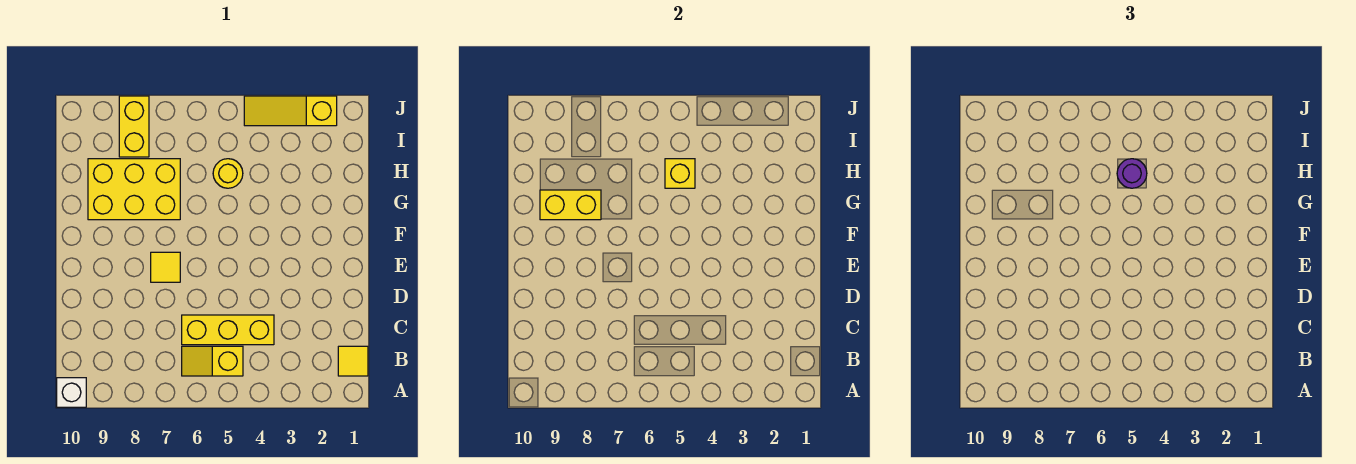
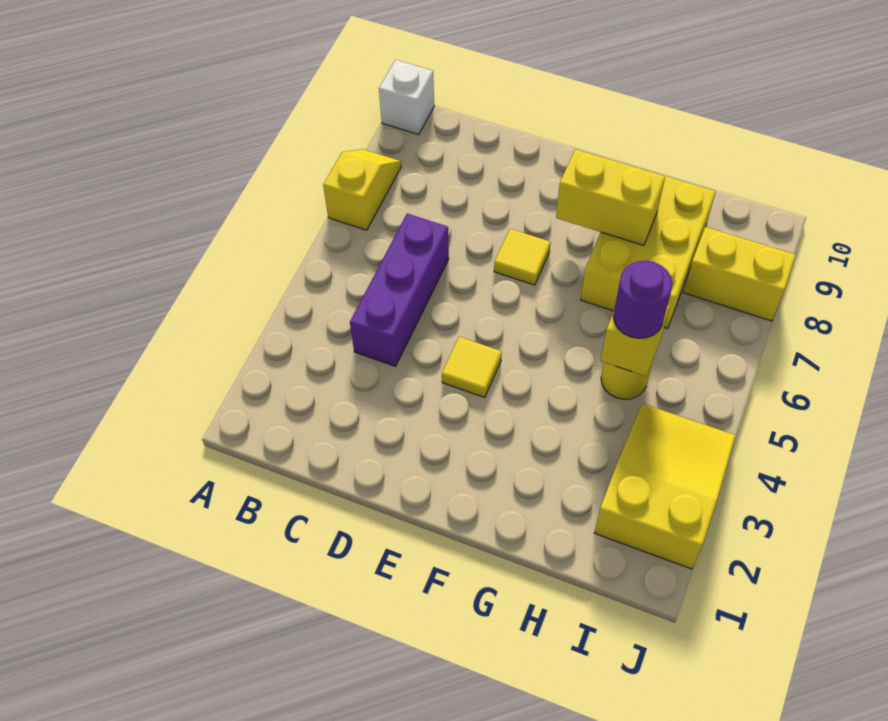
yellow tile B1 level 1 -> yellow tile E4 level 1
yellow slope B5:B6 level 1 top 5 -> yellow slope A7:A8 level 1 top 7
yellow brick C4:C6 level 1 -> purple brick C4:C6 level 1
yellow brick G8:G9 level 2 -> yellow brick F8:G8 level 2
yellow slope J2:J4 level 1 top 2 -> yellow slope I2:J4 level 1 top 2

